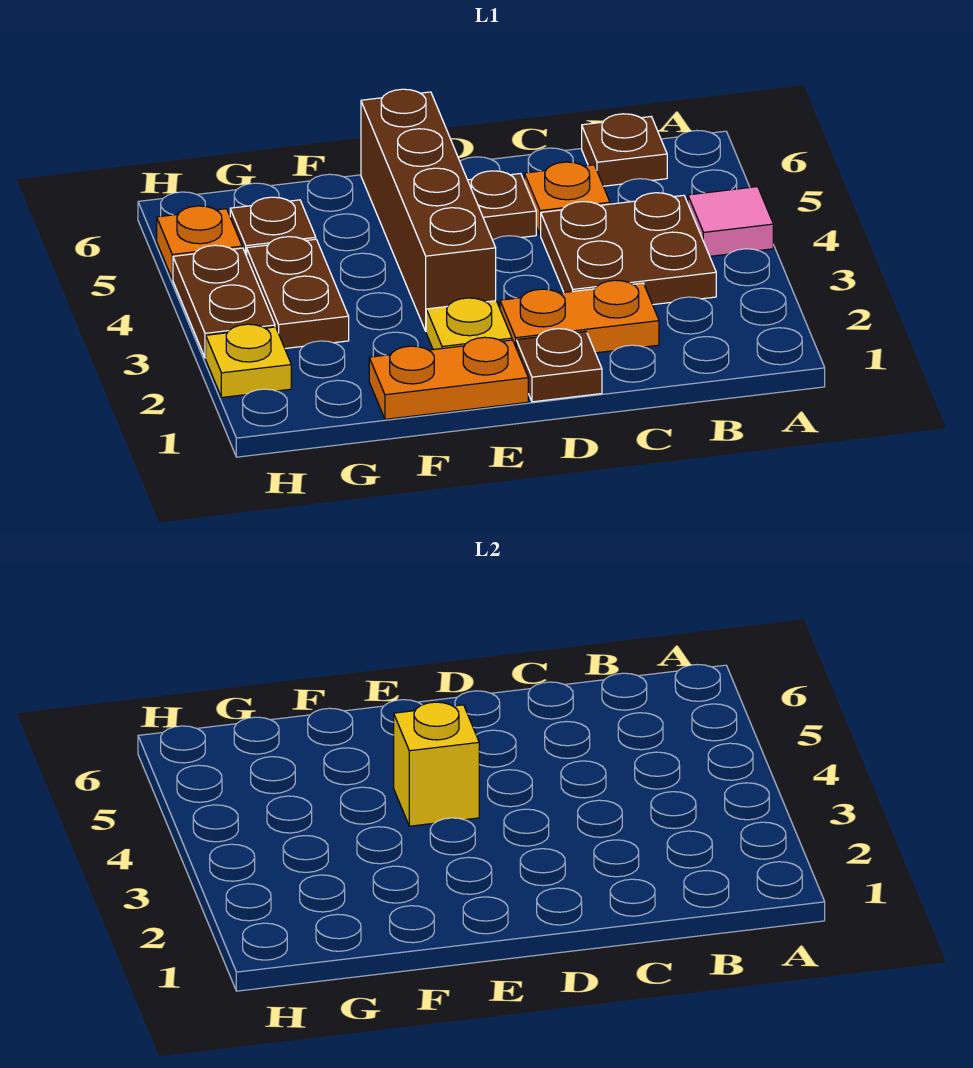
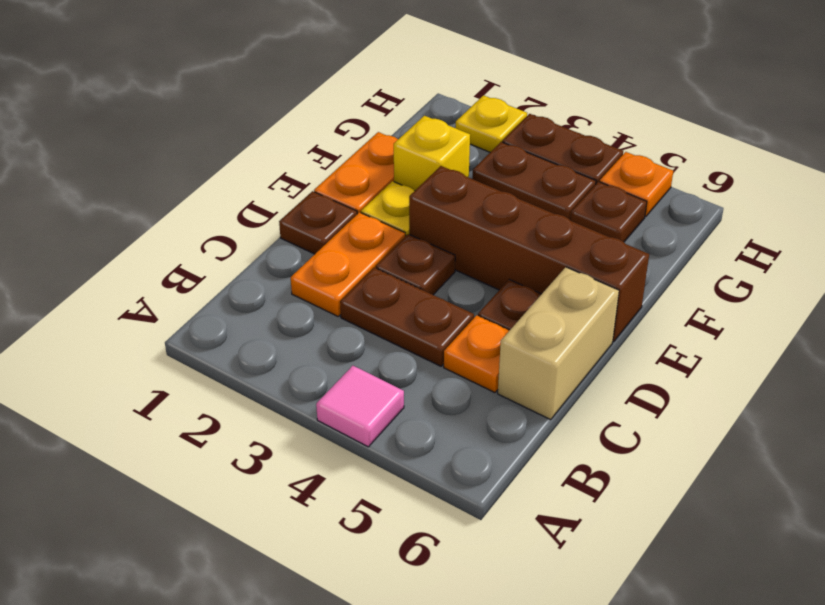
brown plate B3:C4 level 1 -> brown plate C3:C4 level 1
brown plate B6 level 1 -> brown plate D3 level 1
none -> tan brick C6:D6 level 1
yellow brick E4 level 2 -> yellow brick F2 level 1

